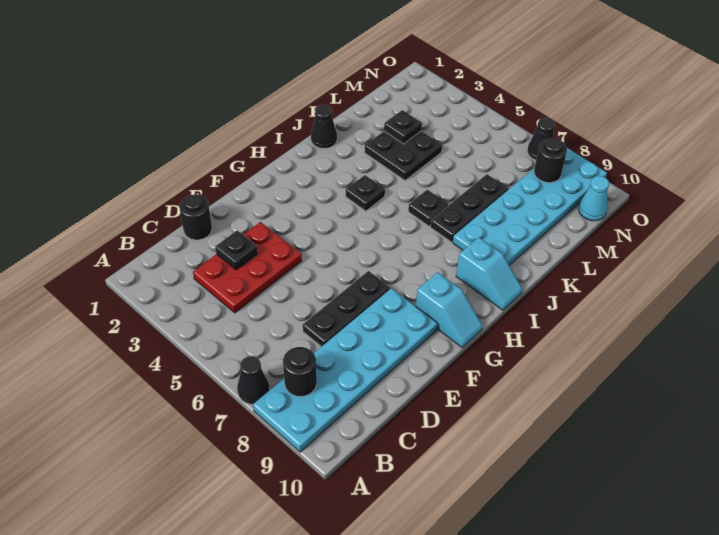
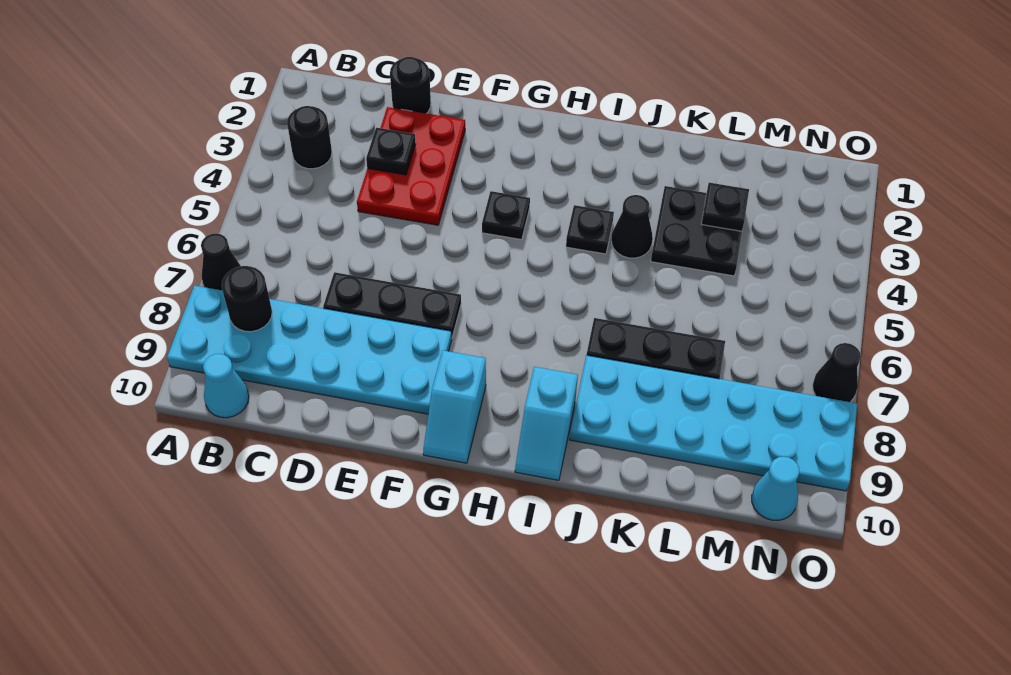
none -> cyan cone B10 level 1
red plate C3:E4 level 1 -> red plate D2:E4 level 1
black cone J1 level 1 -> black cone J4 level 1
black plate J6 level 1 -> black plate G4 level 1
black round brick N8 level 2 -> black round brick B3 level 1

